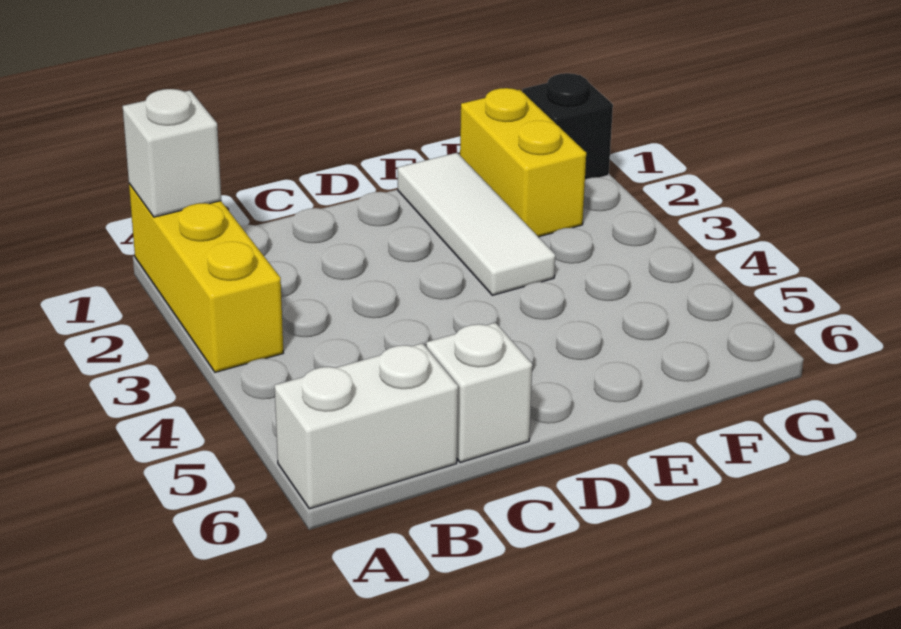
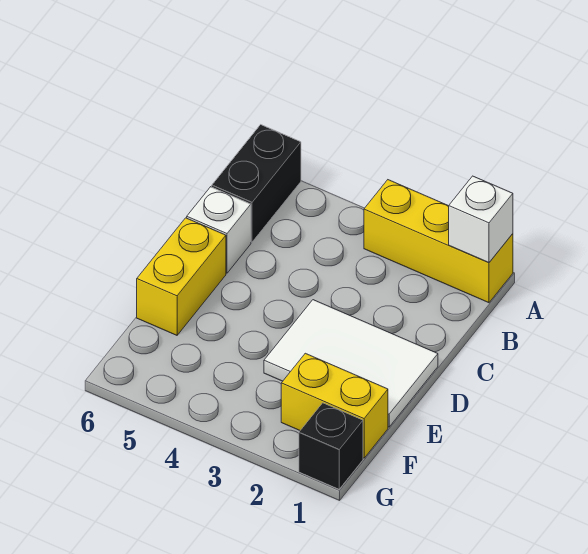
white brick A6:B6 level 1 -> black brick A6:B6 level 1
none -> yellow brick D6:E6 level 1
white tile E1:E3 level 1 -> white tile D1:E3 level 1

